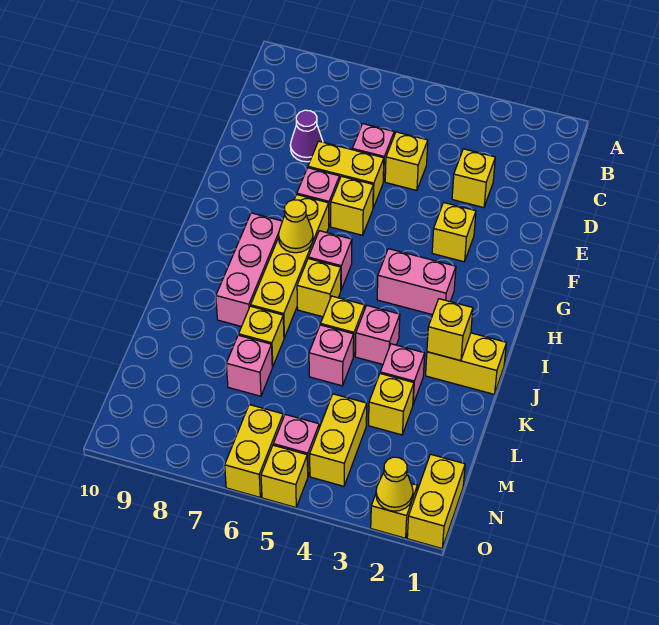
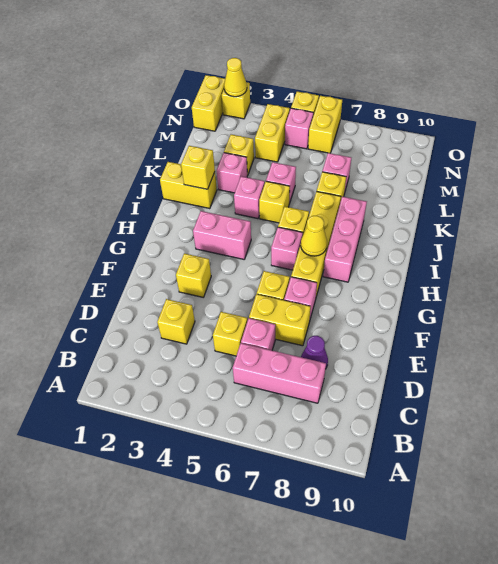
none -> pink brick C6:C8 level 1

